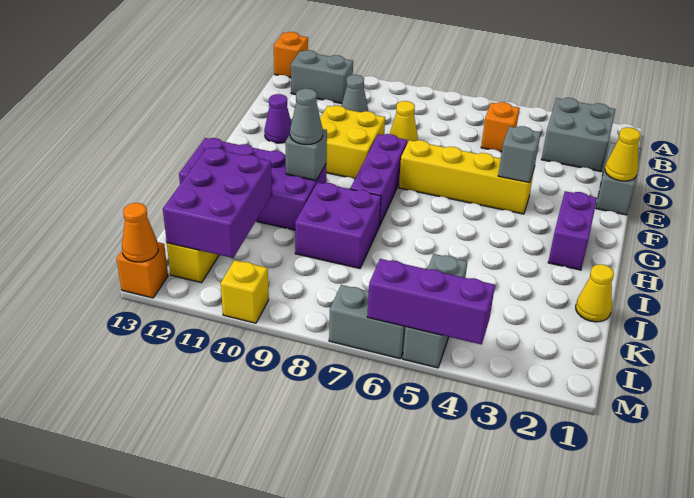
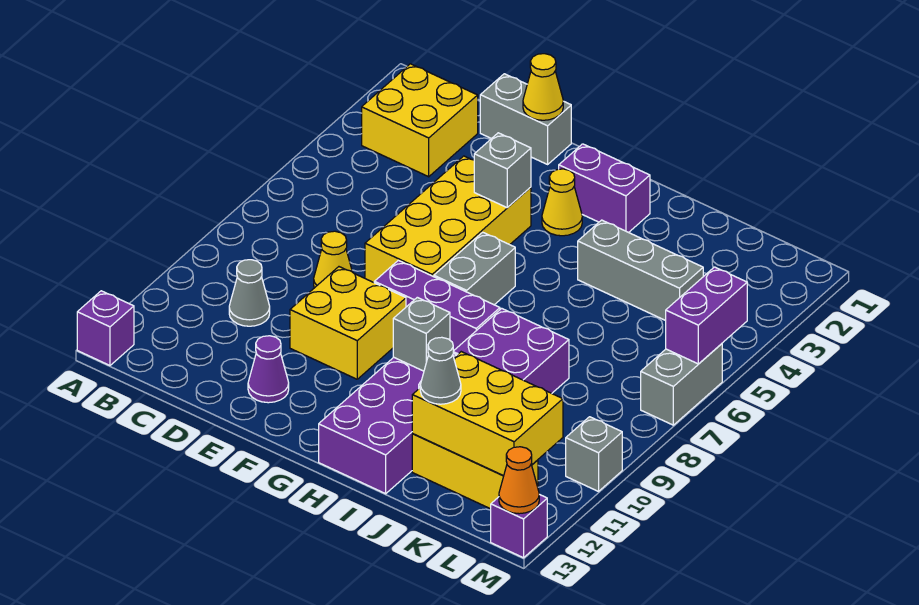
orange brick A13 level 1 -> purple brick A13 level 1
grey brick B2:C3 level 1 -> yellow brick B2:C3 level 1
grey brick B11:B12 level 1 -> grey brick G6:G7 level 1
orange brick C5 level 1 -> none
yellow brick F4:F7 level 1 -> yellow brick E4:F7 level 1
grey cone H10 level 3 -> grey cone J12 level 3
yellow cone J1 level 1 -> yellow cone G3 level 1
purple brick J11:L12 level 2 -> yellow brick J11:L12 level 2
grey brick K5:M5 level 1 -> grey brick I4:K4 level 1
purple brick M4:M6 level 2 -> purple brick M5:M6 level 2
yellow brick M10 level 1 -> grey brick M10 level 1
orange brick M13 level 1 -> purple brick M13 level 1

